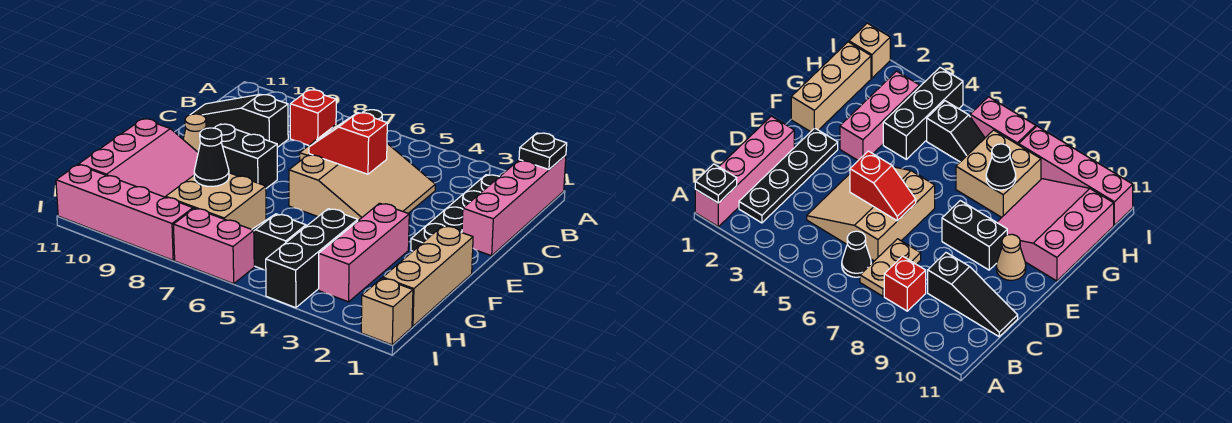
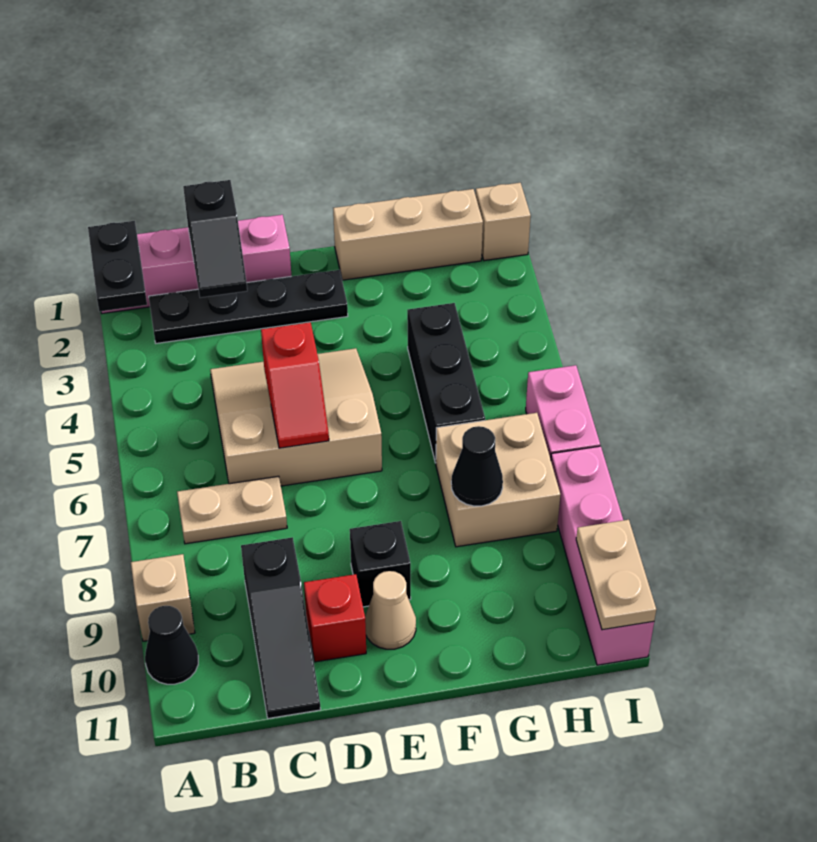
black plate A1 level 2 -> black plate A1:A2 level 2
none -> tan brick A9 level 1
black cone B6 level 1 -> black cone A10 level 1
red brick B8 level 1 -> red brick D10 level 1
black brick E8:E9 level 1 -> black brick E9 level 1
pink brick F3:H3 level 1 -> none
pink slope F9:H11 level 1 top 11 -> none
black brick G4:I4 level 1 -> black brick G4:G6 level 1
black slope H5:H6 level 1 top 5 -> black slope C1:C2 level 2 top 1
none -> tan plate I10:I11 level 2

